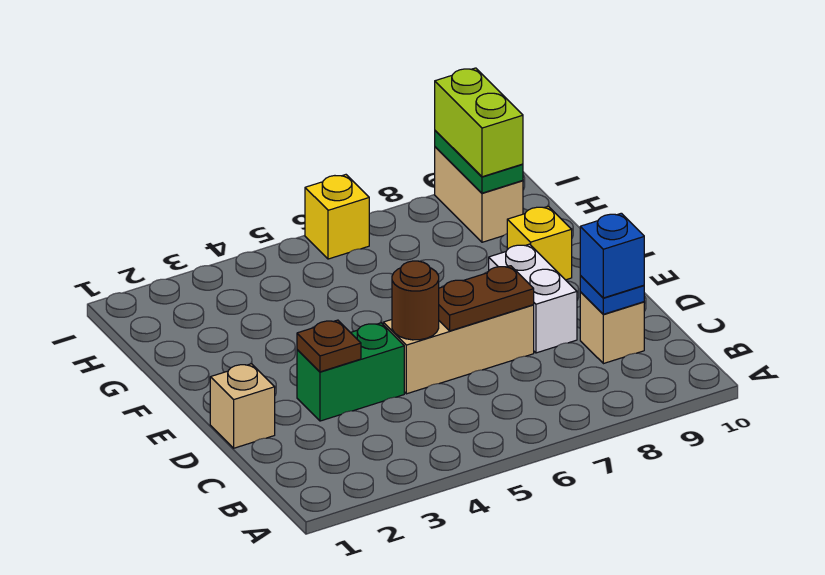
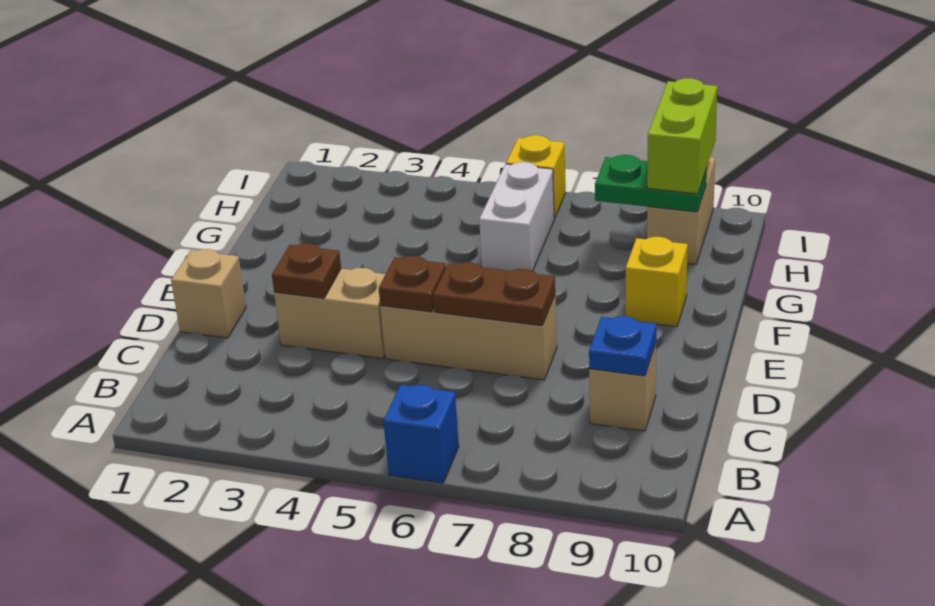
blue brick C9 level 3 -> blue brick A6 level 1
green brick D3:D4 level 1 -> tan brick D3:D4 level 1
brown round brick D5 level 2 -> brown plate D5 level 2
white brick D8:E8 level 1 -> white brick G6:H6 level 1
green plate H9:I9 level 2 -> green plate H8:H9 level 2

